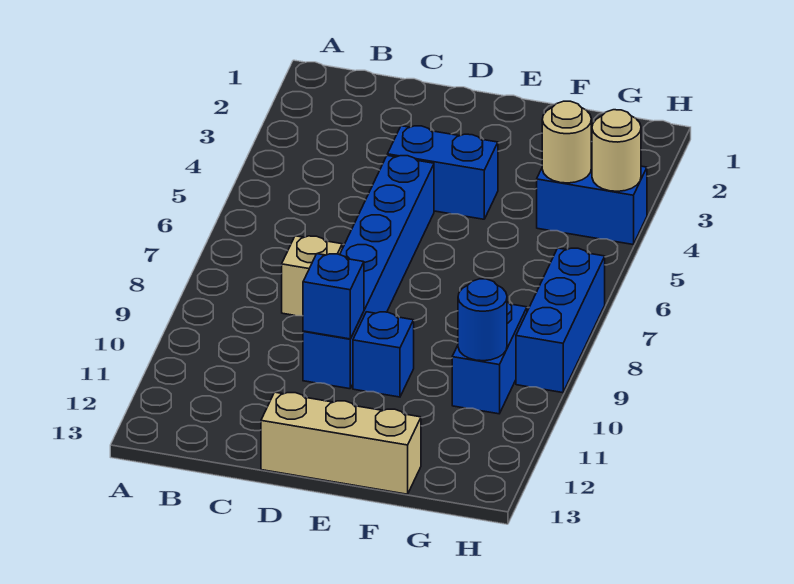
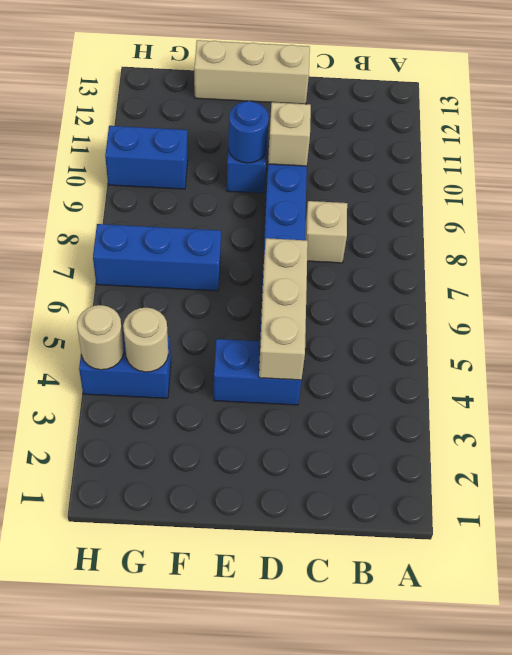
none -> tan brick D4:D6 level 2
blue brick D10 level 2 -> tan brick D10 level 2
blue brick G9:G10 level 1 -> blue brick G10:H10 level 1
blue round brick G10 level 2 -> blue round brick E10 level 2
blue brick H7:H9 level 1 -> blue brick F7:H7 level 1

